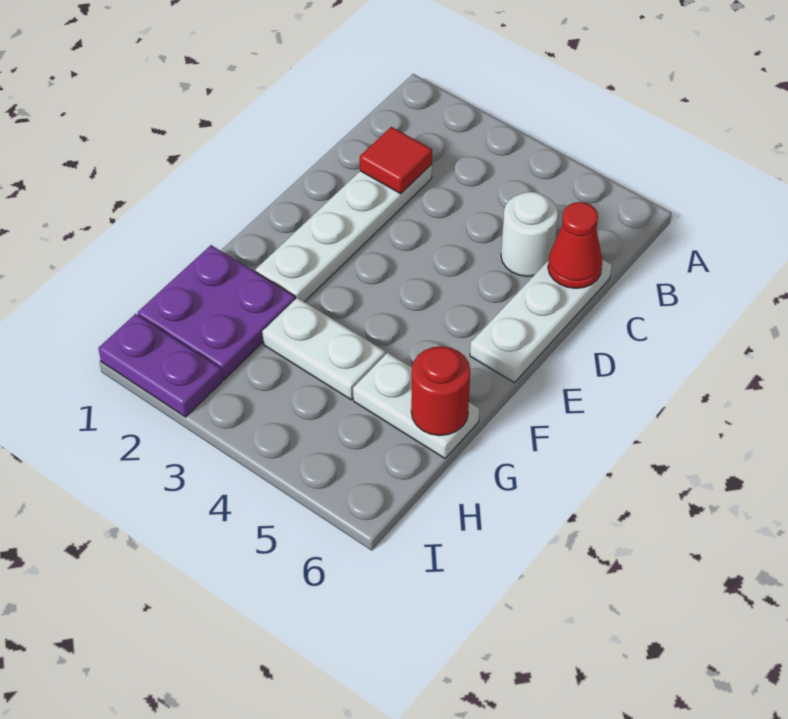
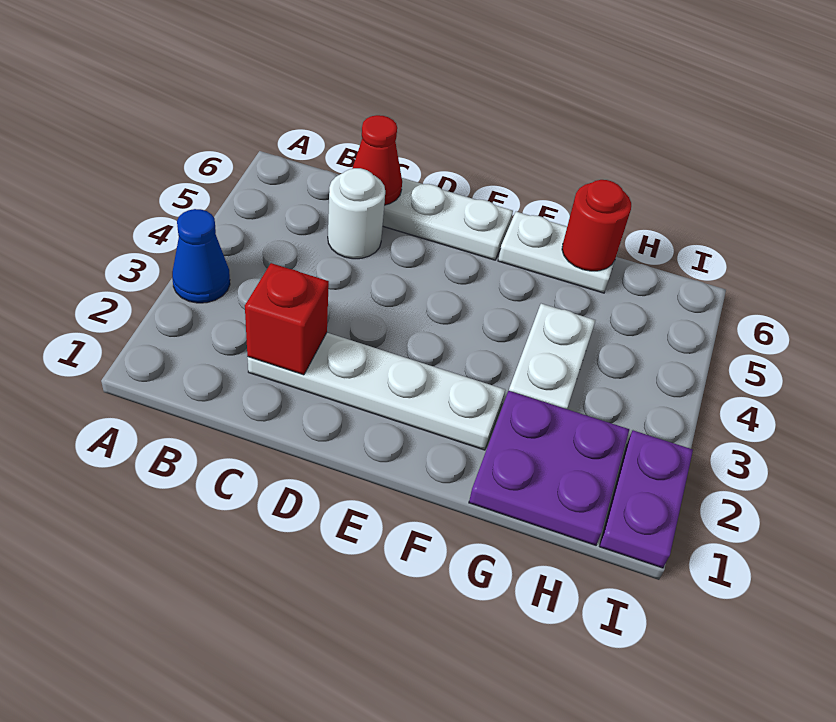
none -> blue cone A3 level 1
red tile C2 level 2 -> red brick C2 level 2
white plate G5:G6 level 1 -> white plate F6:G6 level 1

